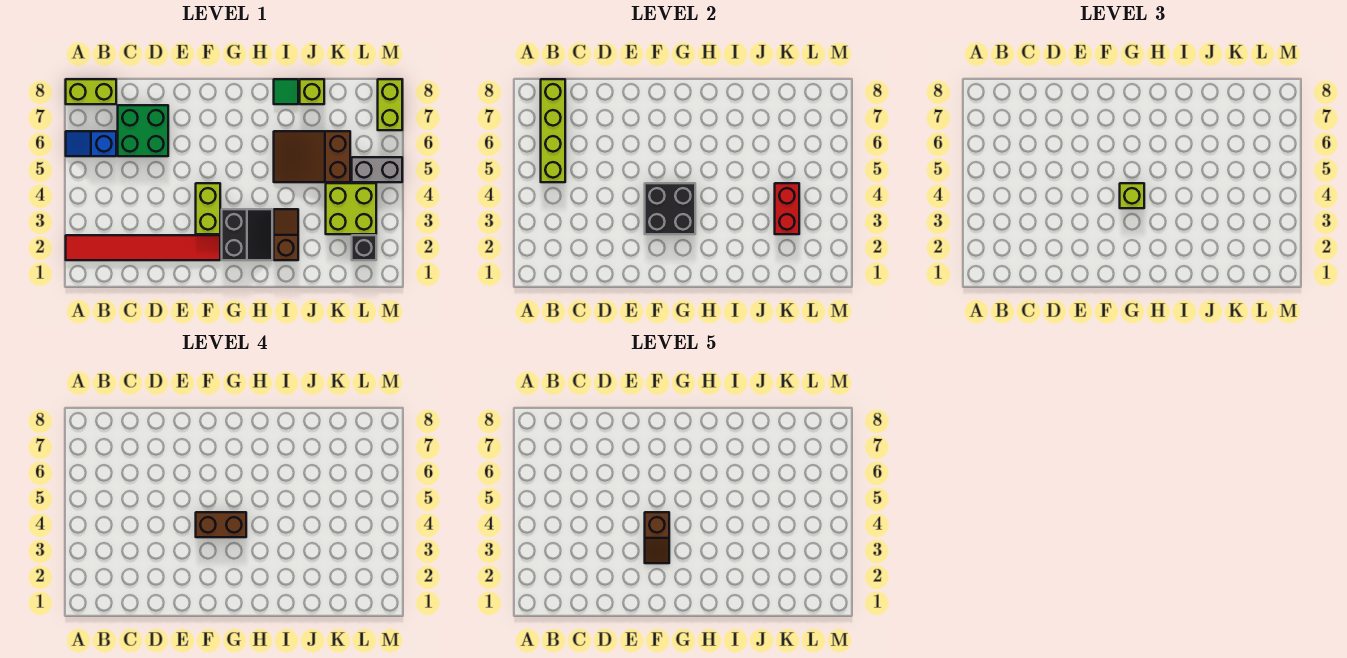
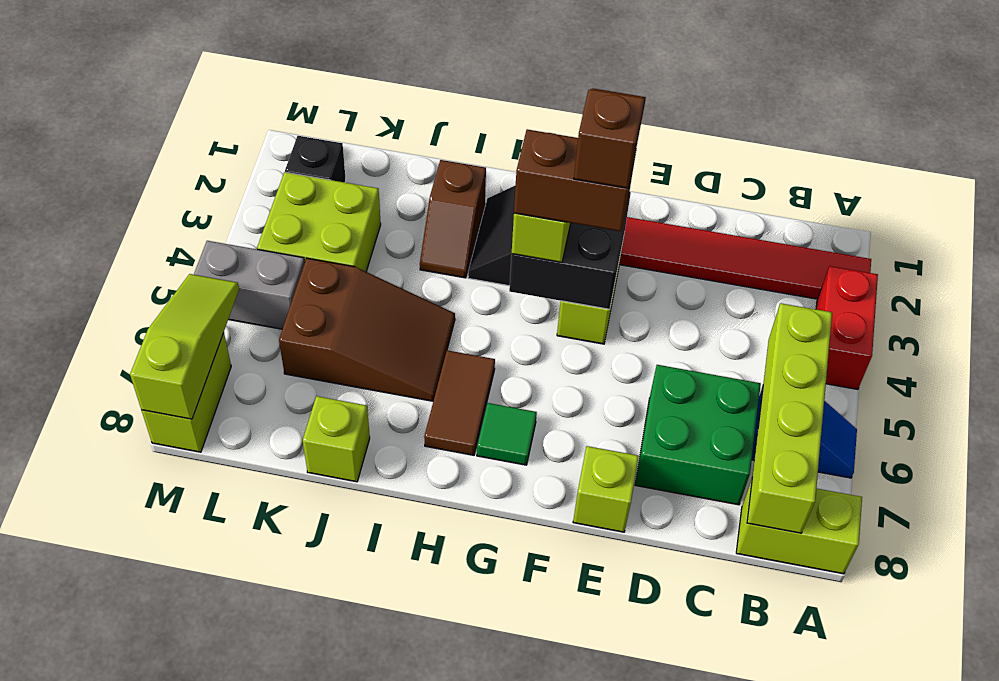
none -> lime brick E8 level 1
none -> brown tile H6:H7 level 1
green tile I8 level 1 -> green tile G7 level 1
red brick K3:K4 level 2 -> red brick A3:A4 level 1
none -> lime slope M6:M8 level 2 top 8

